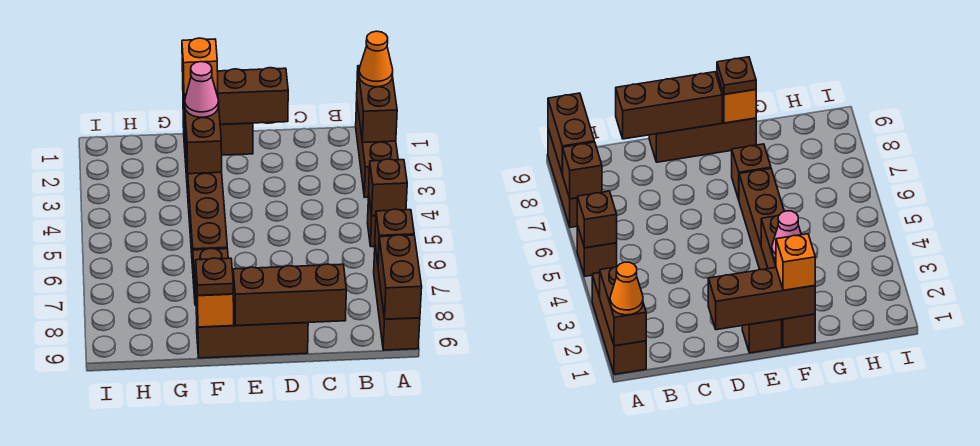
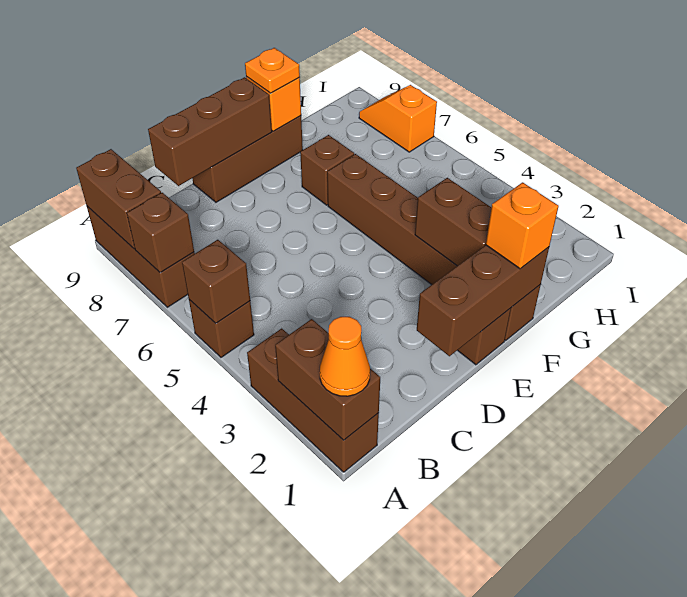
pink cone F2 level 3 -> none
brown plate F9 level 3 -> orange plate F9 level 3
none -> orange slope I7:I8 level 1 top 7

